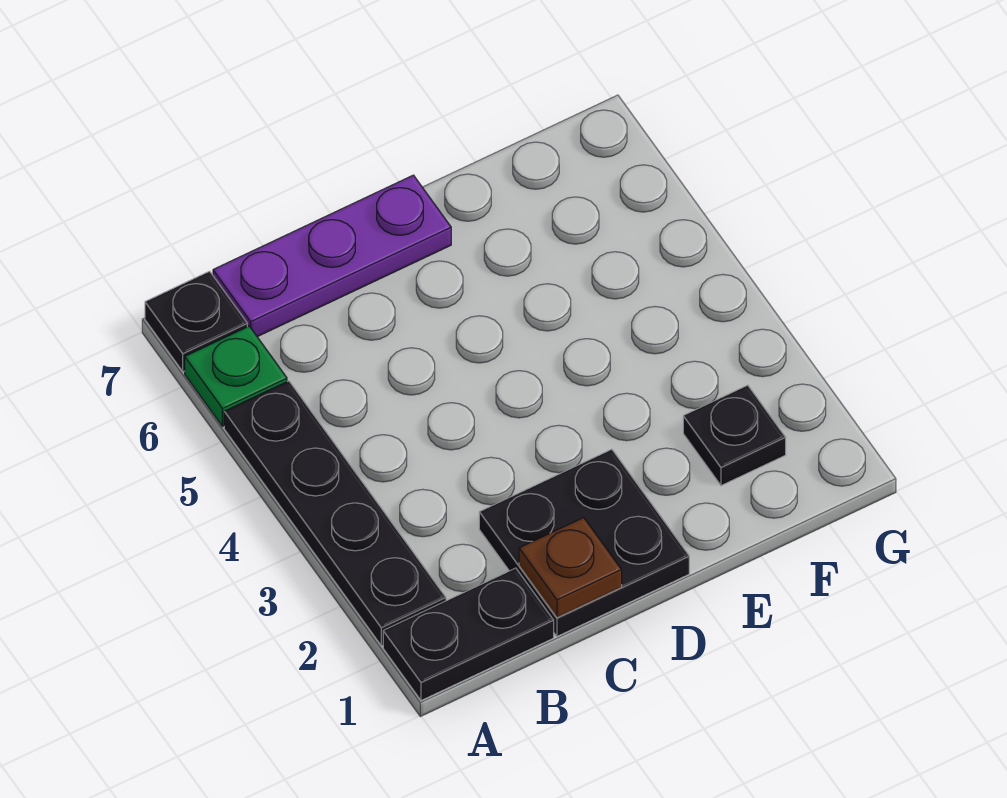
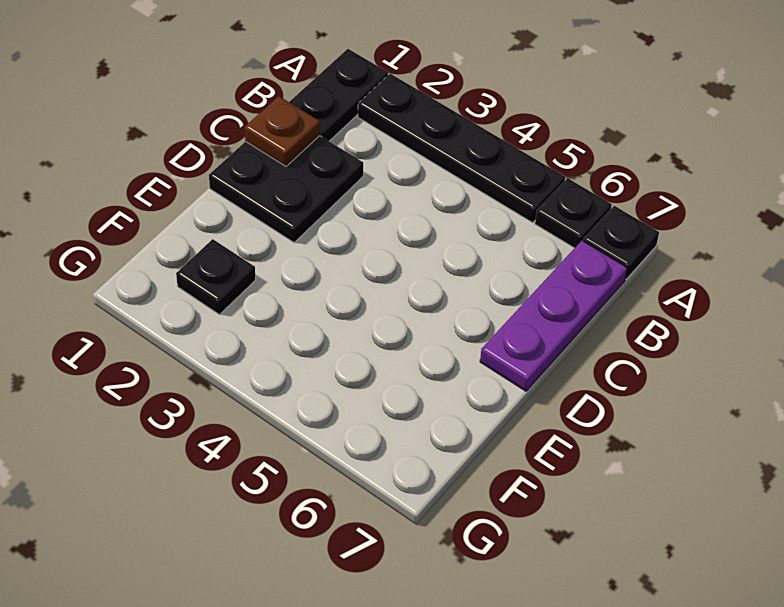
green plate A6 level 1 -> black plate A6 level 1

